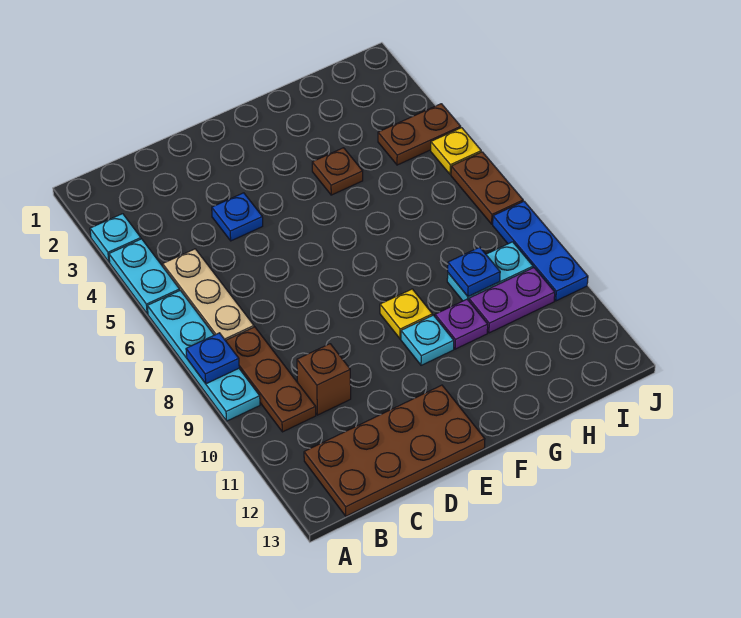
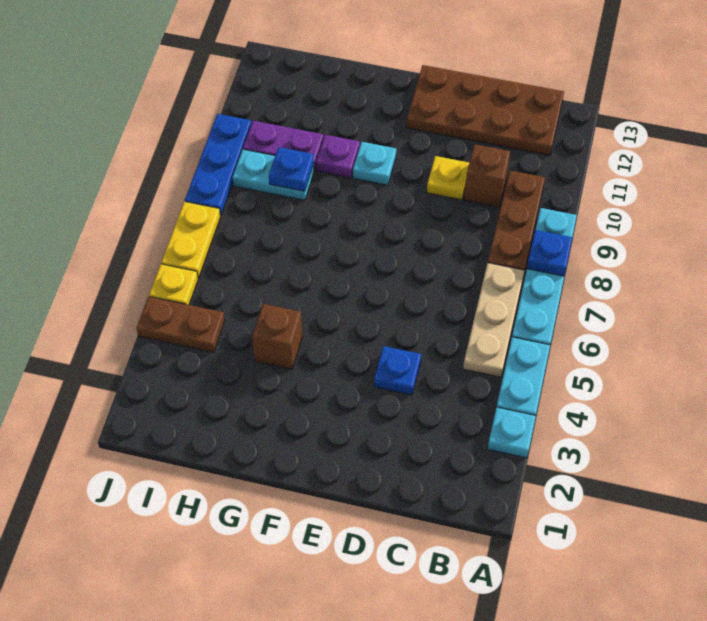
yellow plate F9 level 1 -> yellow plate D10 level 1
brown plate G4 level 1 -> brown brick G4 level 1
brown plate J6:J7 level 1 -> yellow plate J6:J7 level 1

